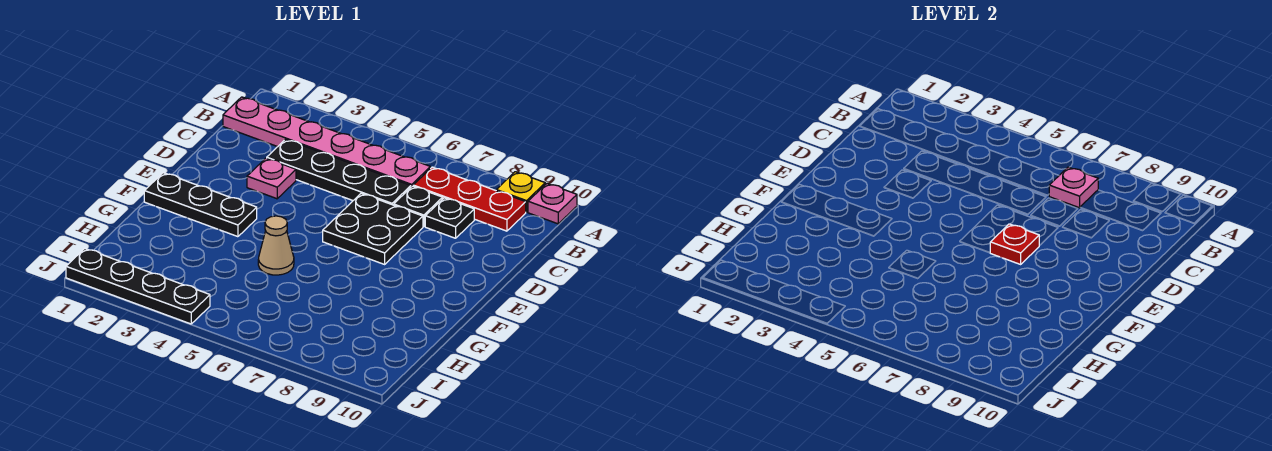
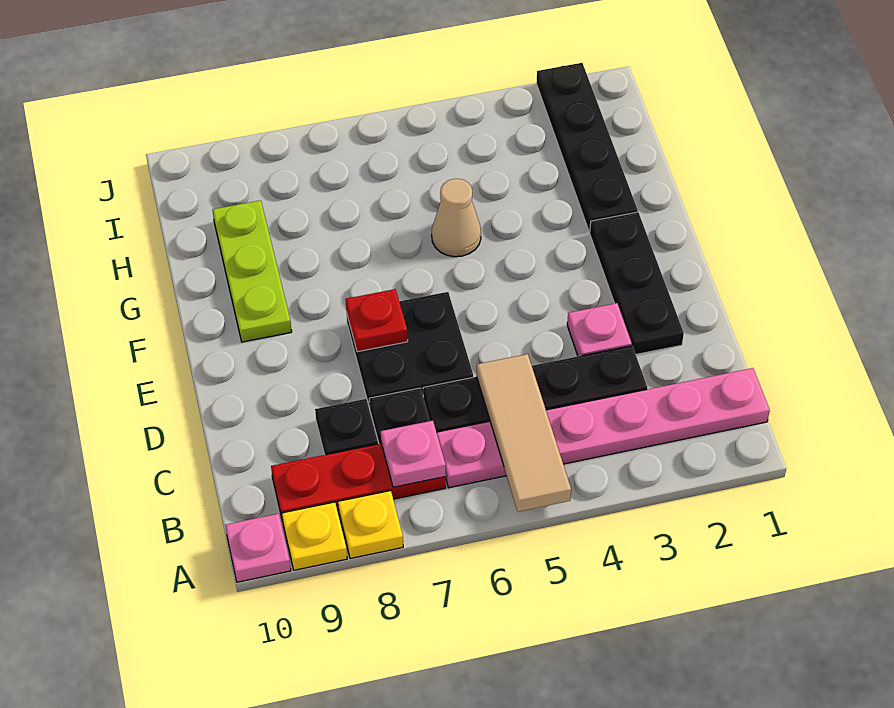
none -> tan tile A5:C5 level 2
none -> yellow plate A8 level 1
black plate F1:F3 level 1 -> black plate D2:F2 level 1
none -> lime plate F9:H9 level 1
black plate J1:J4 level 1 -> black plate G2:J2 level 1

